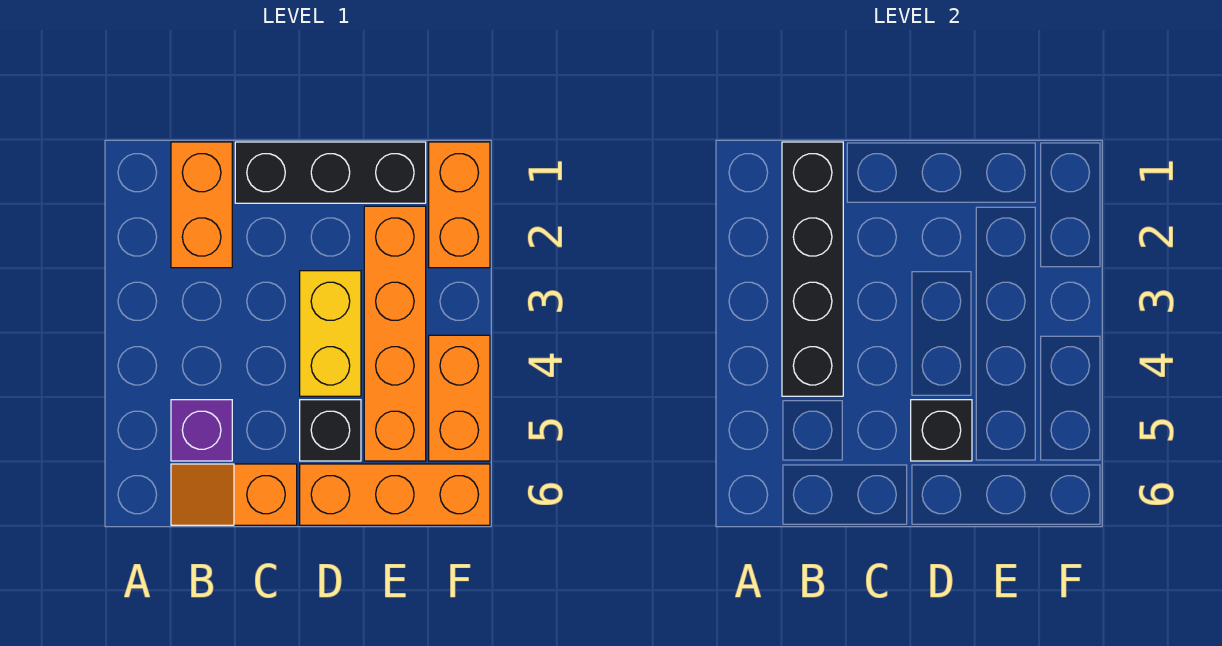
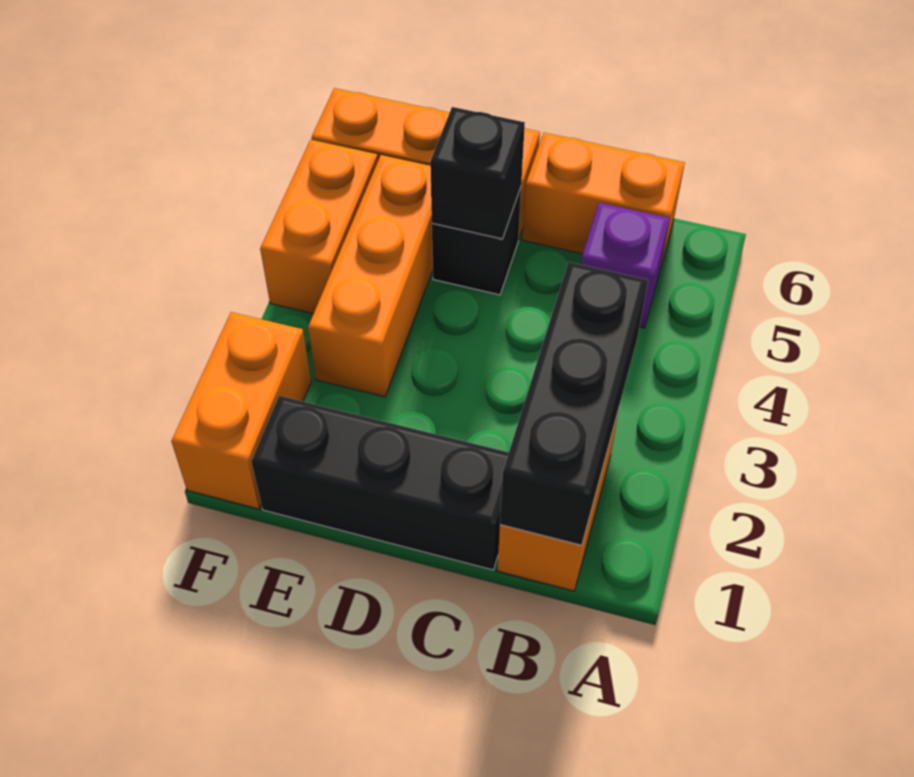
black brick B1:B4 level 2 -> black brick B1:B3 level 2
orange slope B6:C6 level 1 top C -> orange brick B6:C6 level 1
yellow brick D3:D4 level 1 -> none
orange brick E2:E5 level 1 -> orange brick E3:E5 level 1

